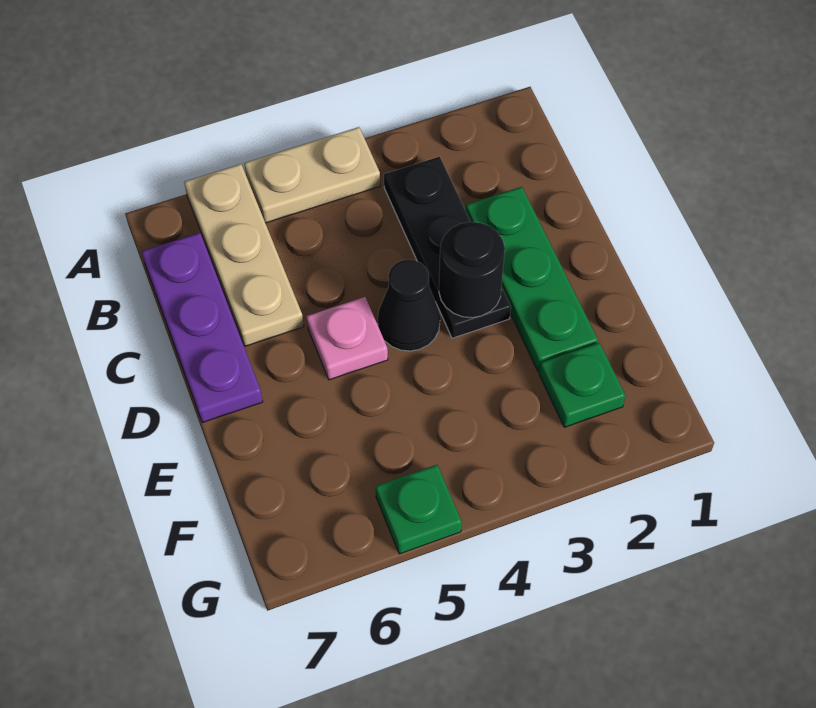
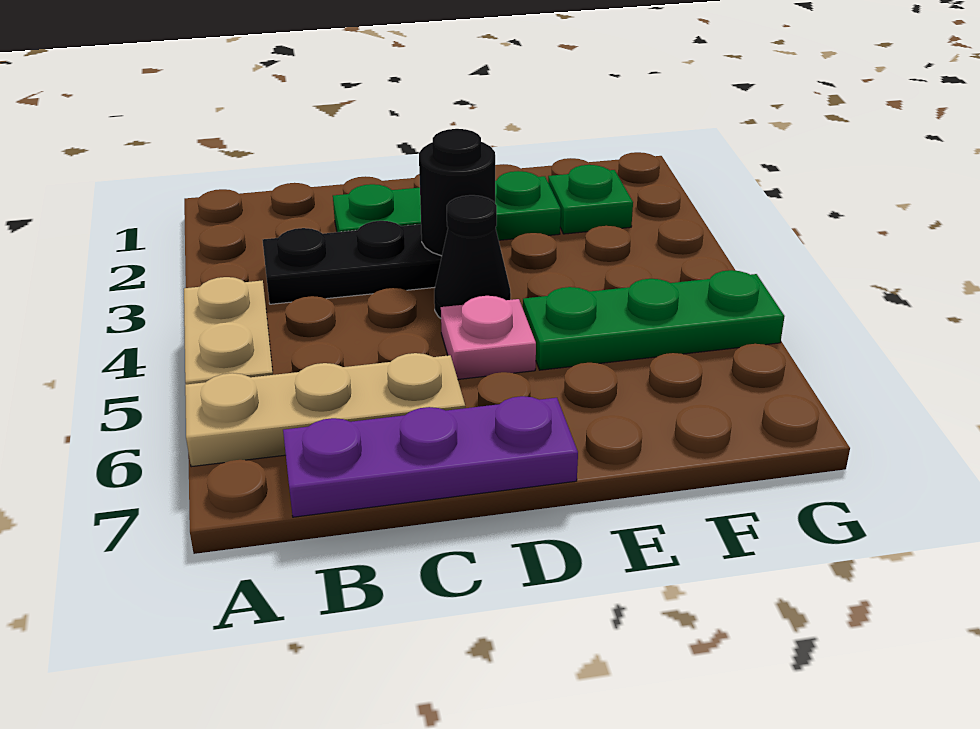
green plate G5 level 1 -> green plate E5:G5 level 1

